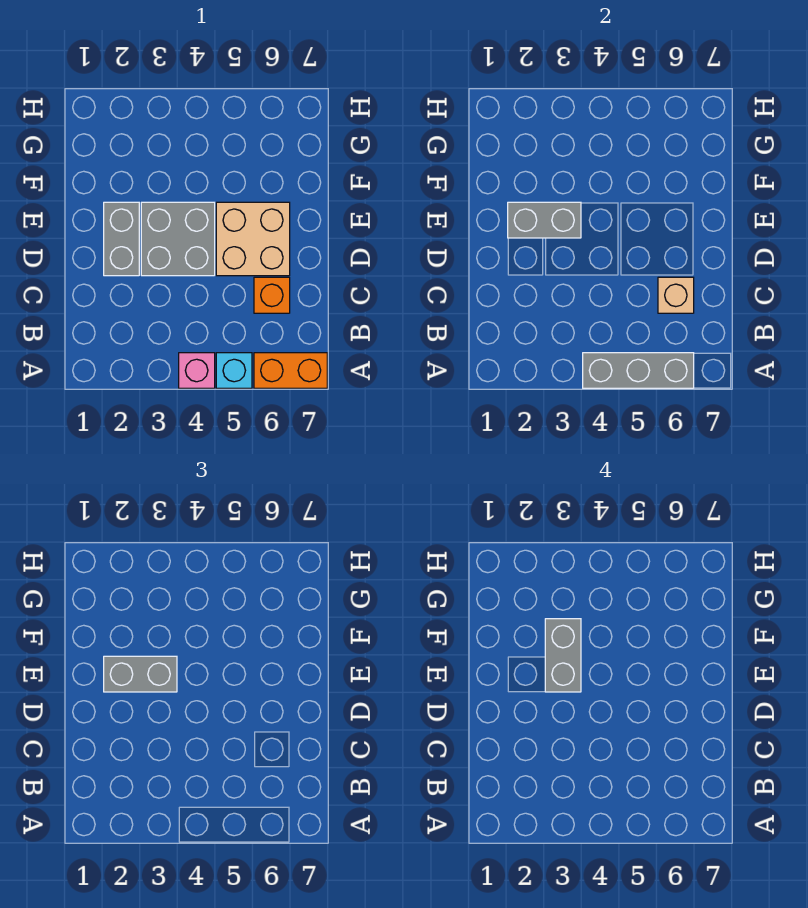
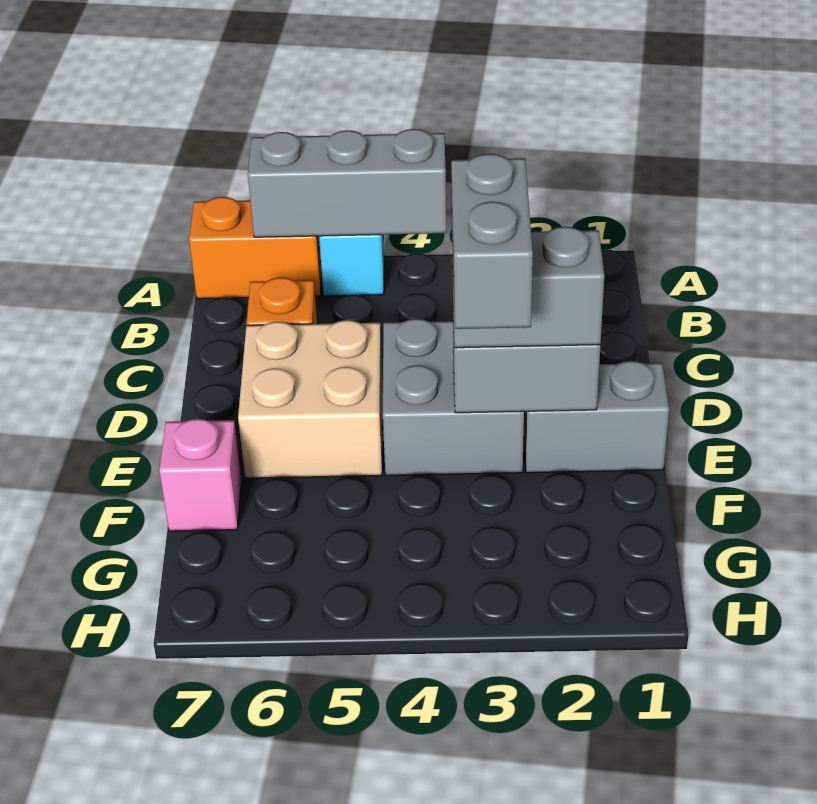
pink brick A4 level 1 -> pink brick F7 level 1
tan brick C6 level 2 -> none
grey brick D2:E2 level 1 -> grey brick E1:E2 level 1

